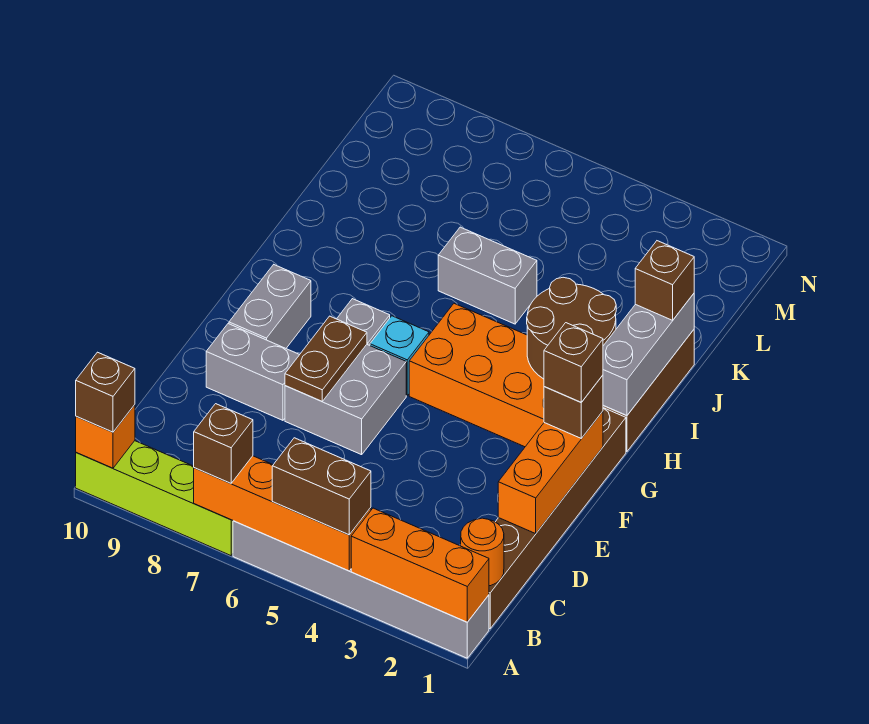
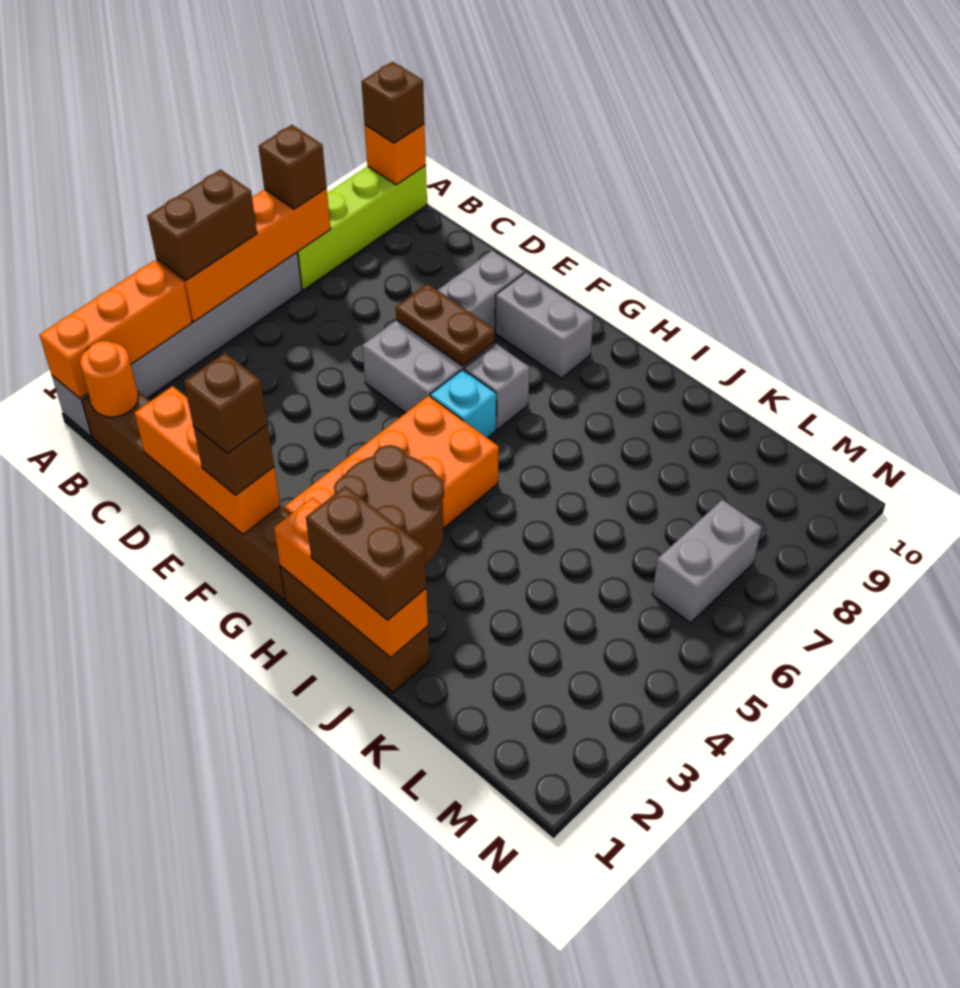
grey brick H1:J1 level 2 -> orange brick H1:J1 level 2
brown brick J1 level 3 -> brown brick I1:J1 level 3
grey brick J5:J6 level 1 -> grey brick M6:M7 level 1

